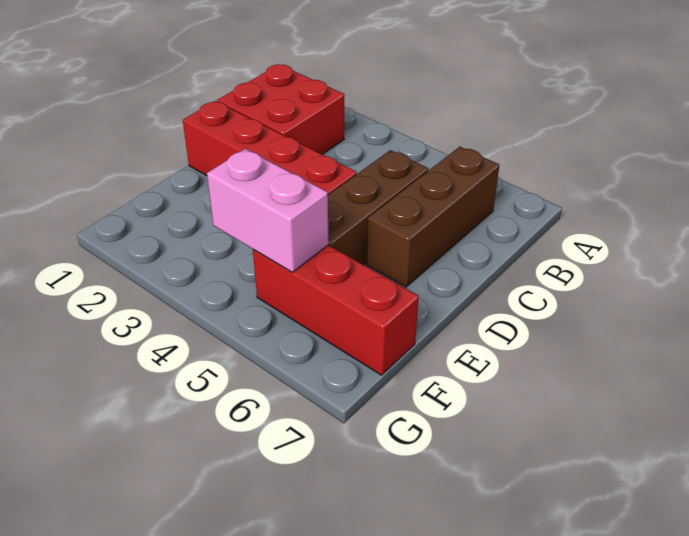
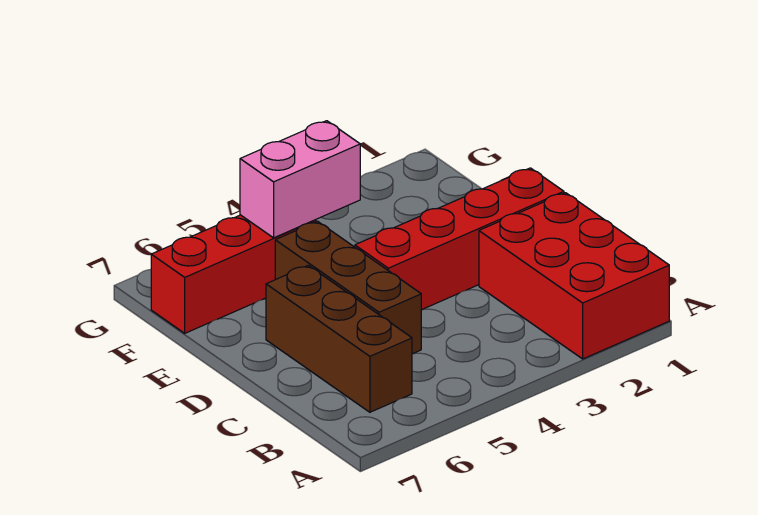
red brick B1:C2 level 1 -> red brick A1:C2 level 1

